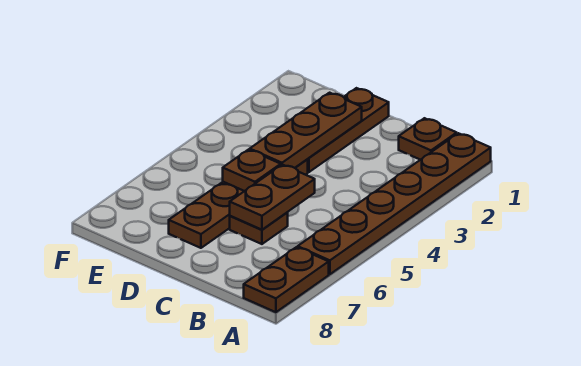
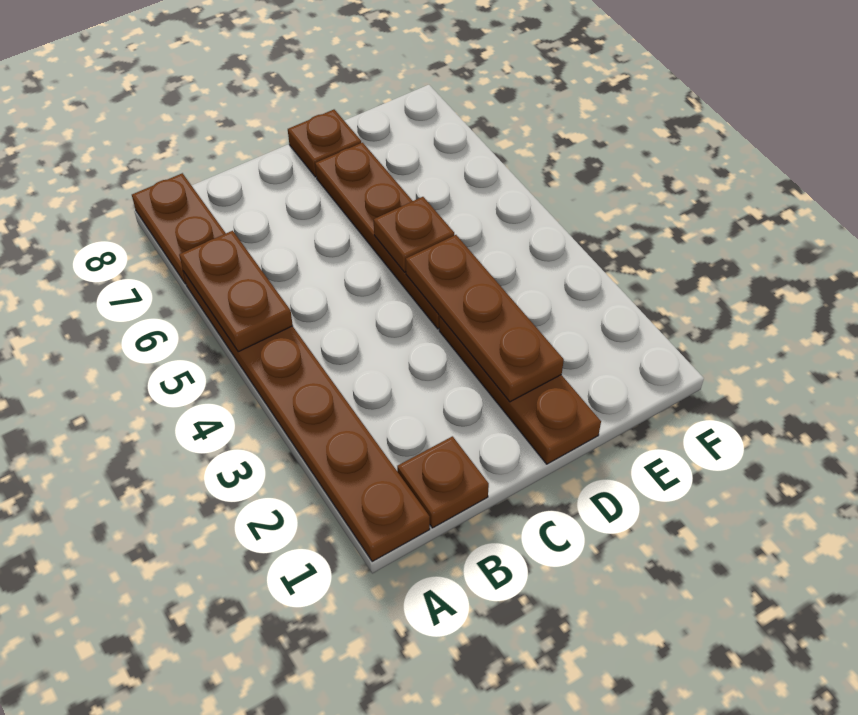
brown plate C5:C6 level 2 -> brown plate A5:A6 level 2
brown plate C6 level 1 -> brown plate D8 level 1

